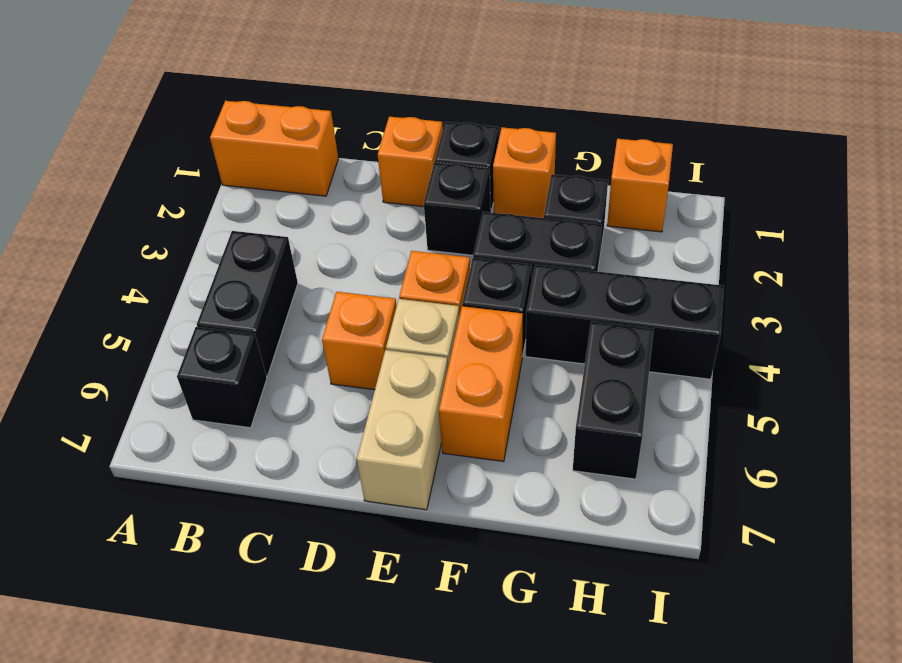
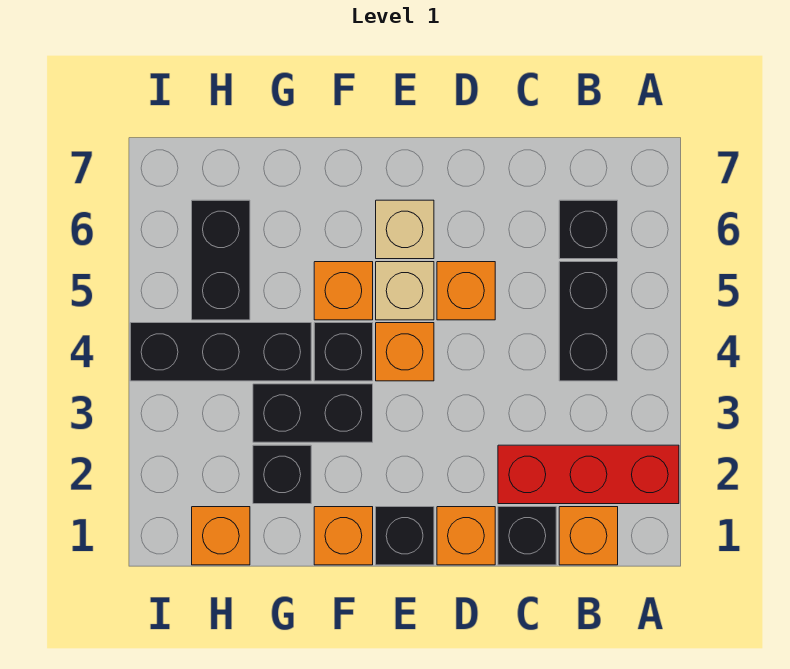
orange brick A1:B1 level 1 -> orange brick B1 level 1
none -> red brick A2:C2 level 1
black brick E2 level 1 -> black brick C1 level 1
tan brick E6:E7 level 1 -> tan brick E6 level 1
orange brick F5:F6 level 1 -> orange brick F5 level 1

